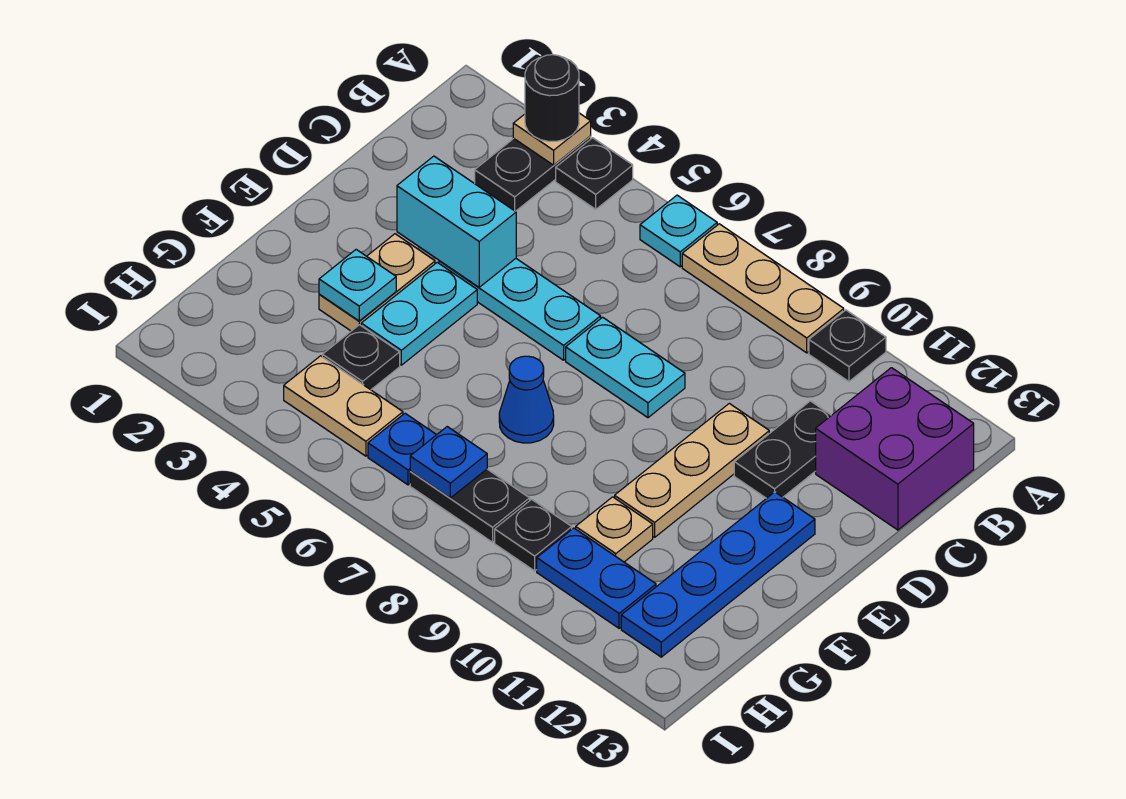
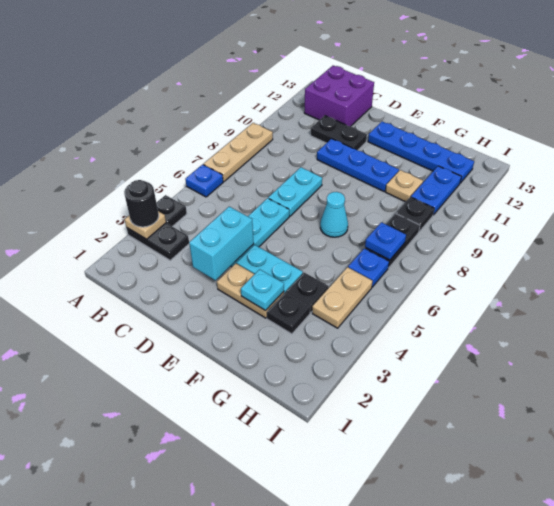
cyan plate A6 level 1 -> blue plate A6 level 1
black plate A10 level 1 -> black plate G3 level 1
tan plate D10:F10 level 1 -> blue plate D10:F10 level 1
blue cone F7 level 1 -> cyan cone F7 level 1

